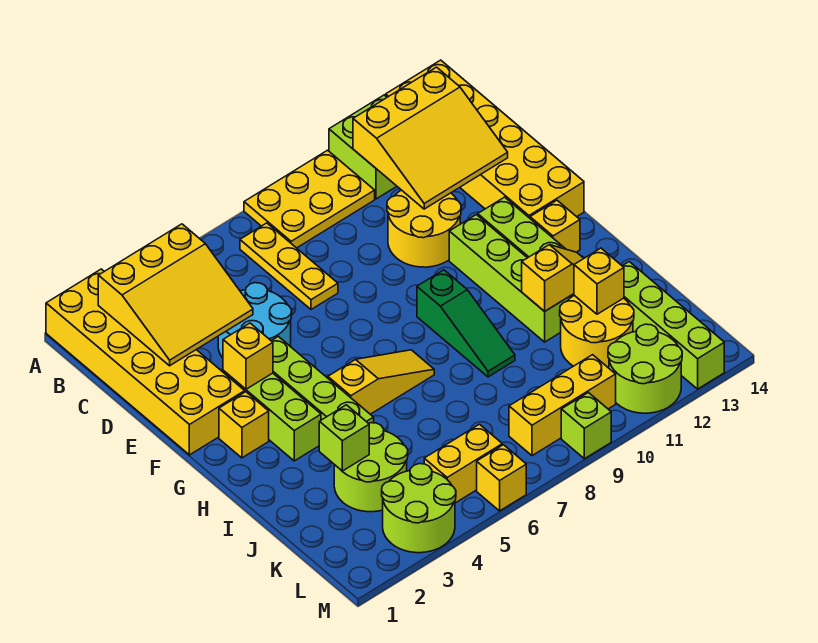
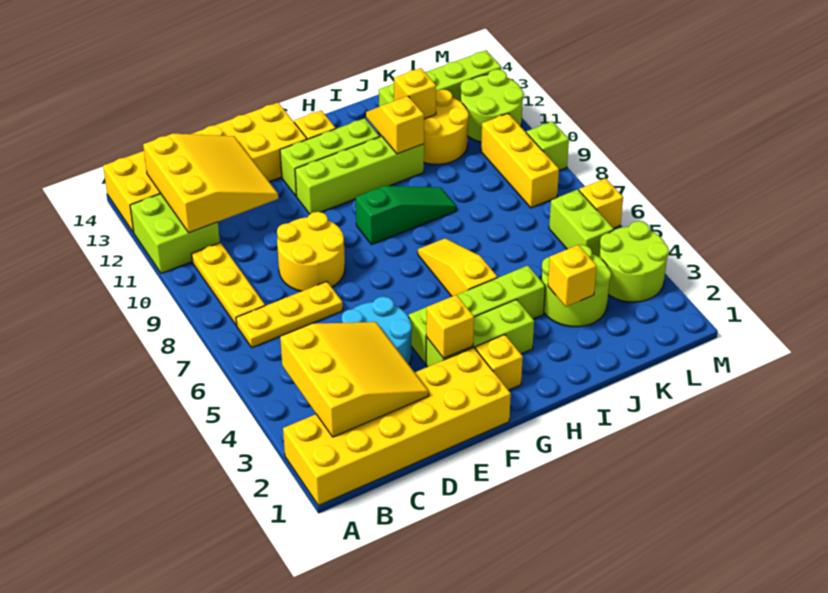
yellow plate A8:B10 level 1 -> yellow plate B8:B10 level 1
yellow round brick D10:E11 level 1 -> yellow round brick D8:E9 level 1
lime brick J3 level 2 -> yellow brick J3 level 2
yellow brick L5:L6 level 1 -> lime brick L5:L6 level 1

